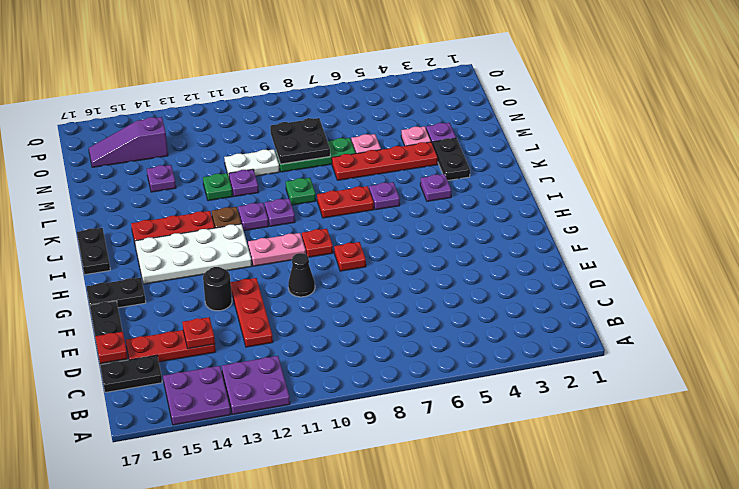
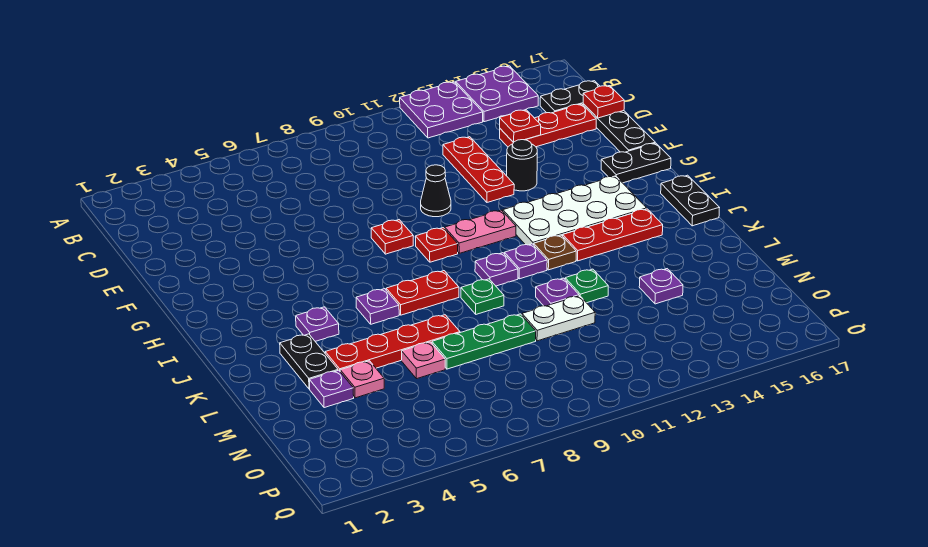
black plate M8:N9 level 2 -> none
purple slope O14:O16 level 1 top 14 -> none

